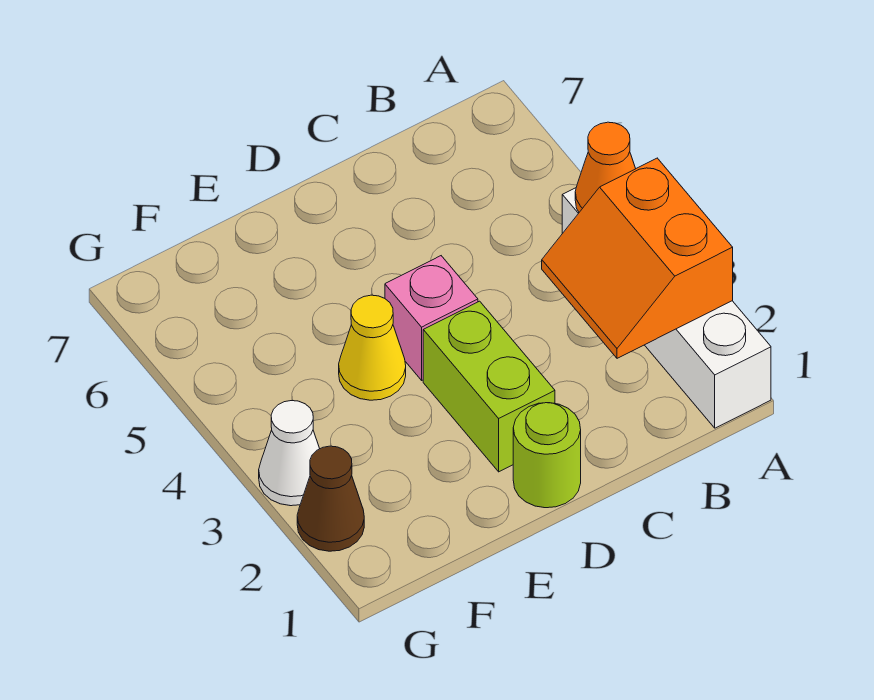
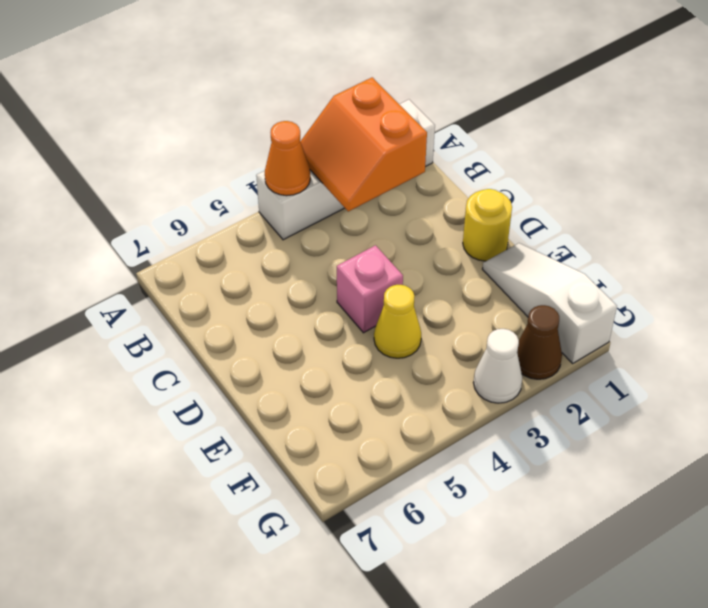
orange slope A2:B3 level 2 top A -> orange slope A2:B3 level 2 top 2
lime round brick D1 level 1 -> yellow round brick D1 level 1
lime brick D2:D3 level 1 -> none
none -> white slope E1:G1 level 1 top G

